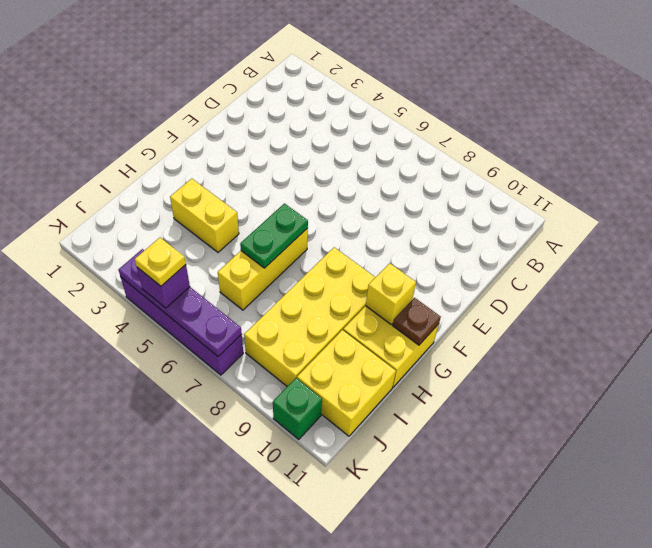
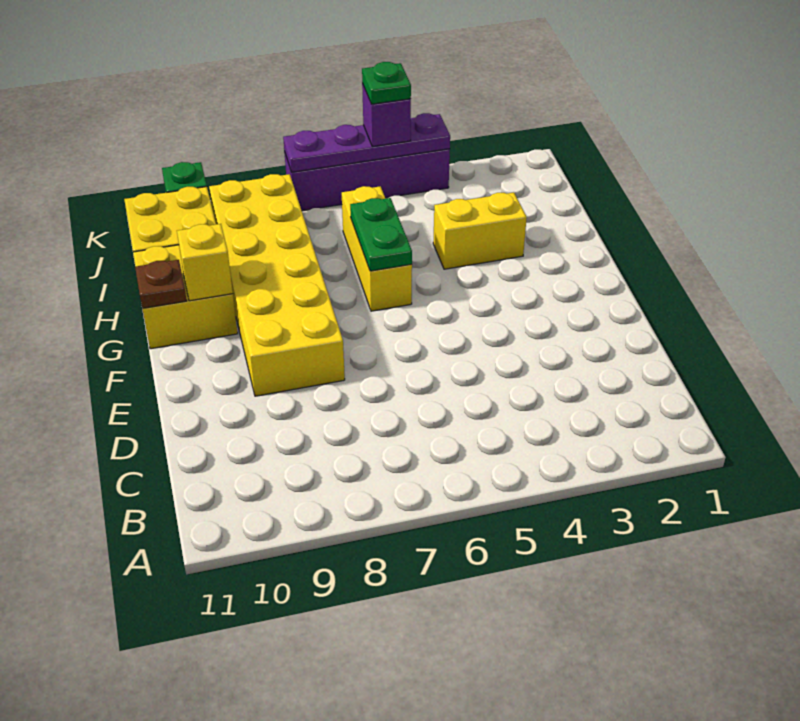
yellow brick G8:J9 level 1 -> yellow brick E8:J9 level 1
yellow plate K5 level 4 -> green plate K5 level 4

